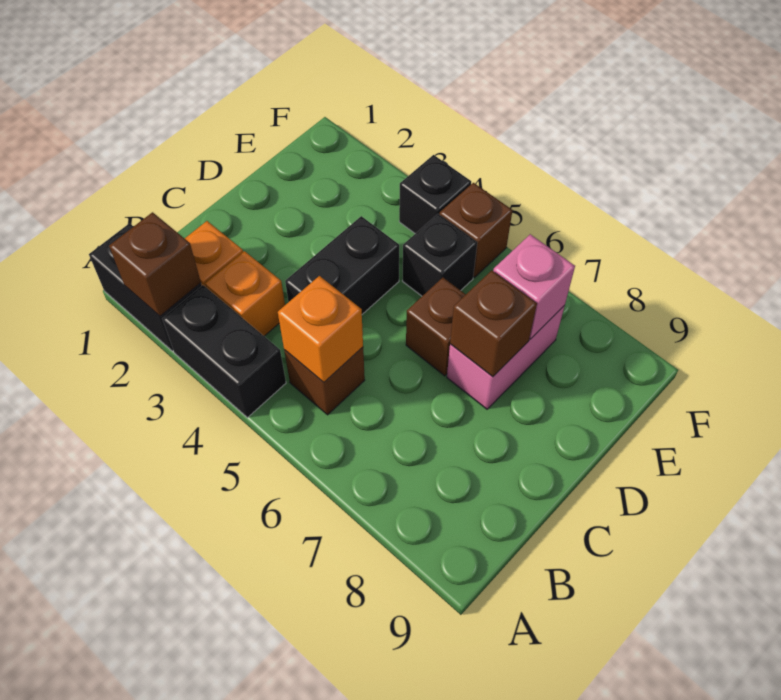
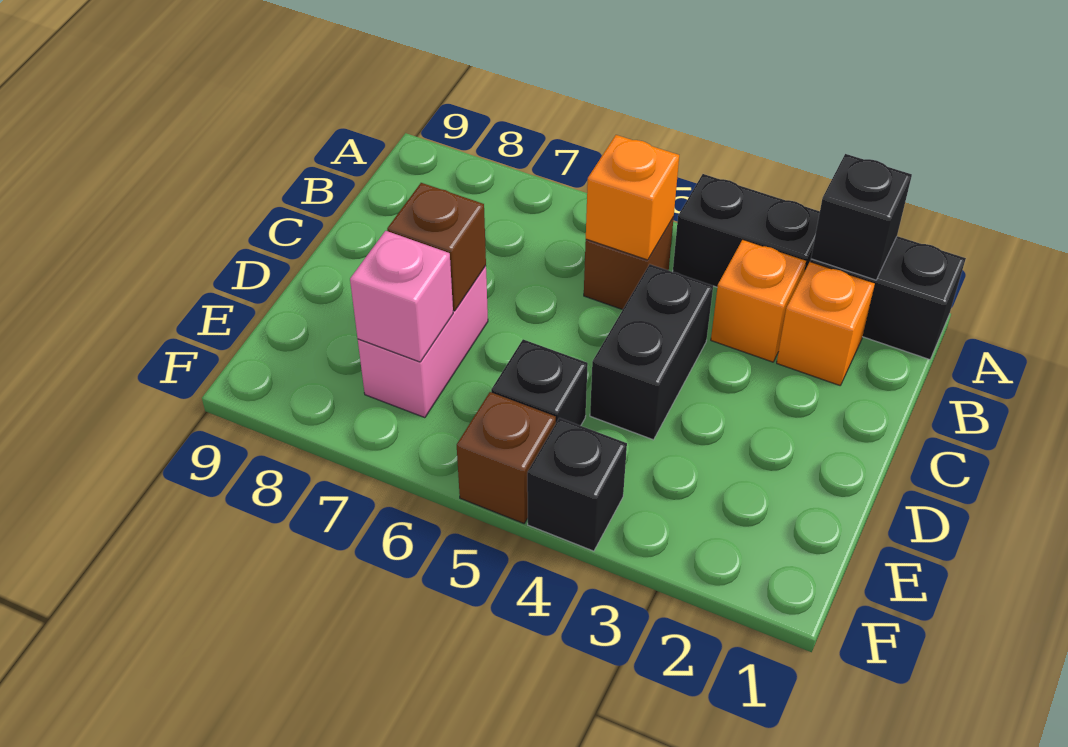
brown brick A2 level 2 -> black brick A2 level 2
brown brick D6 level 1 -> none

